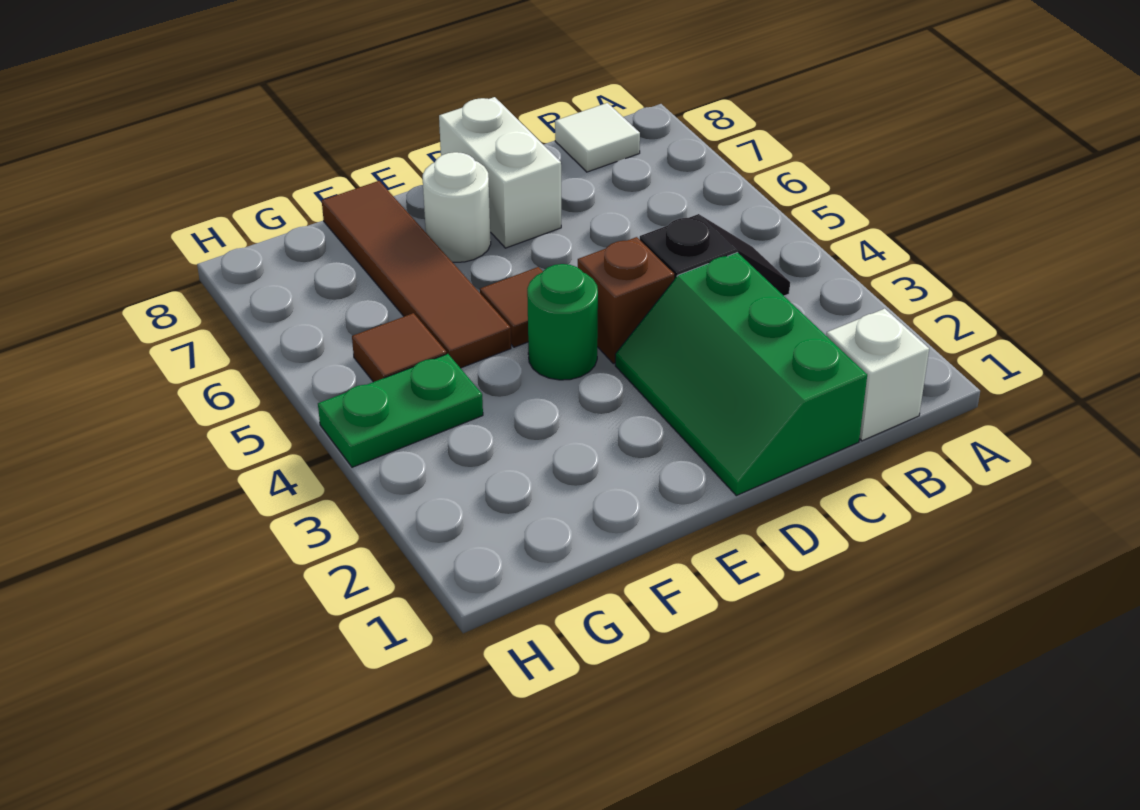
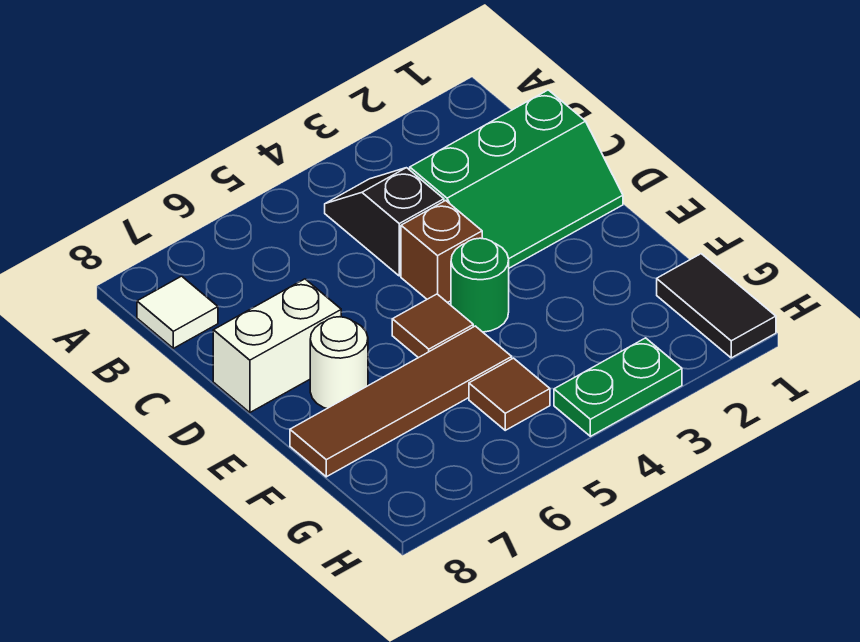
white brick B1 level 1 -> none
none -> black tile G1:H1 level 1
green plate G4:H4 level 1 -> green plate H3:H4 level 1

